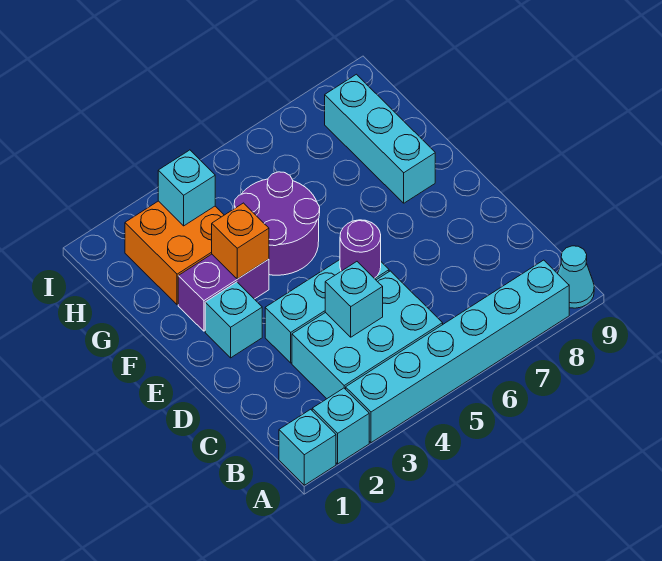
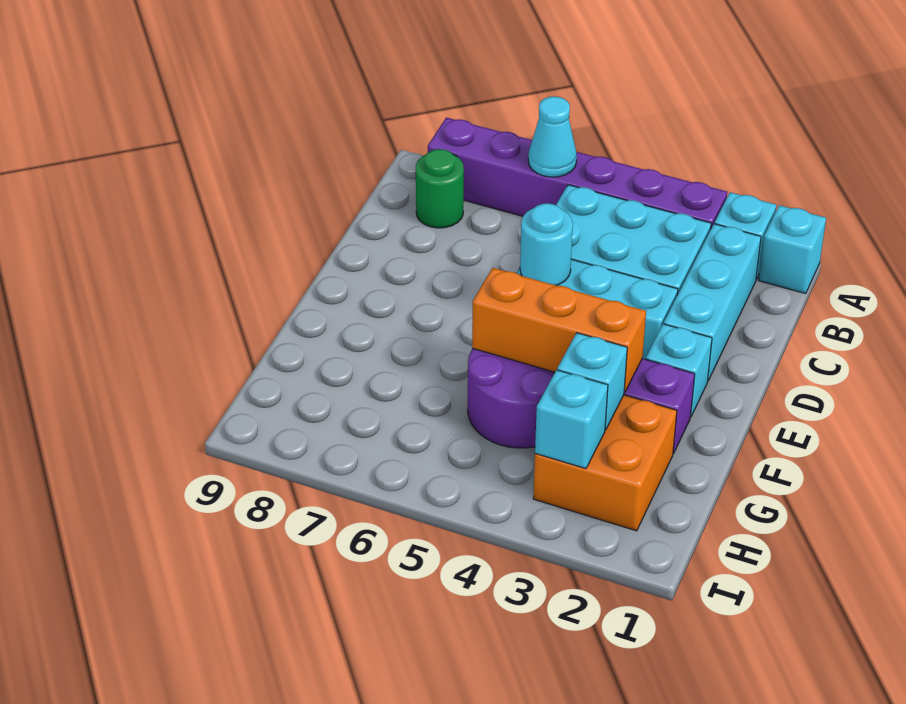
cyan brick A3:A8 level 1 -> purple brick A3:A8 level 1
cyan cone A9 level 1 -> cyan cone A6 level 2
none -> green round brick B8 level 1
cyan brick C4 level 2 -> cyan brick G3 level 2
purple round brick D5 level 2 -> cyan round brick D5 level 2
orange brick F3 level 2 -> orange brick F3:F5 level 2
cyan brick F8:H8 level 1 -> cyan brick B2:D2 level 1

